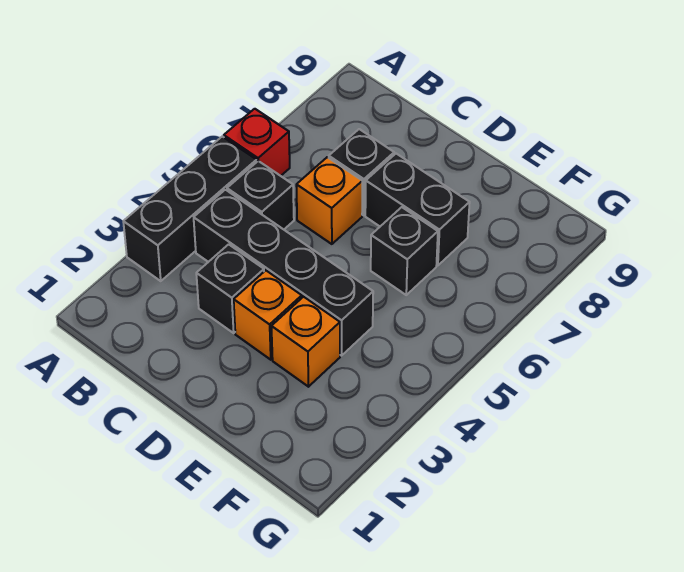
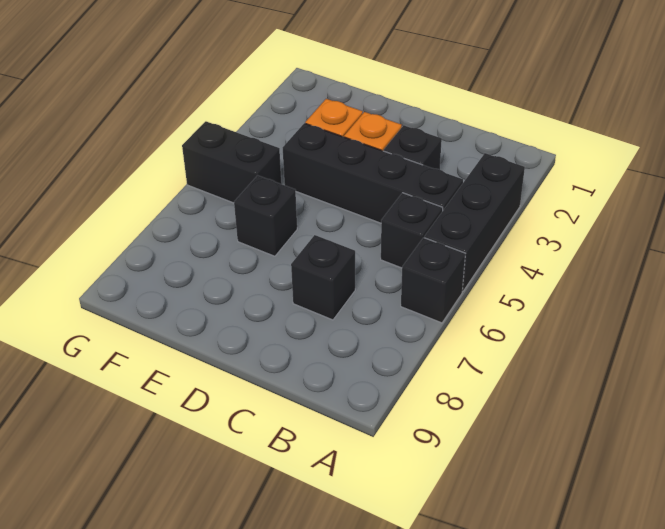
red brick A6 level 1 -> black brick A6 level 1
orange brick C6 level 1 -> none
black brick D7:E7 level 1 -> black brick F5:G5 level 1

